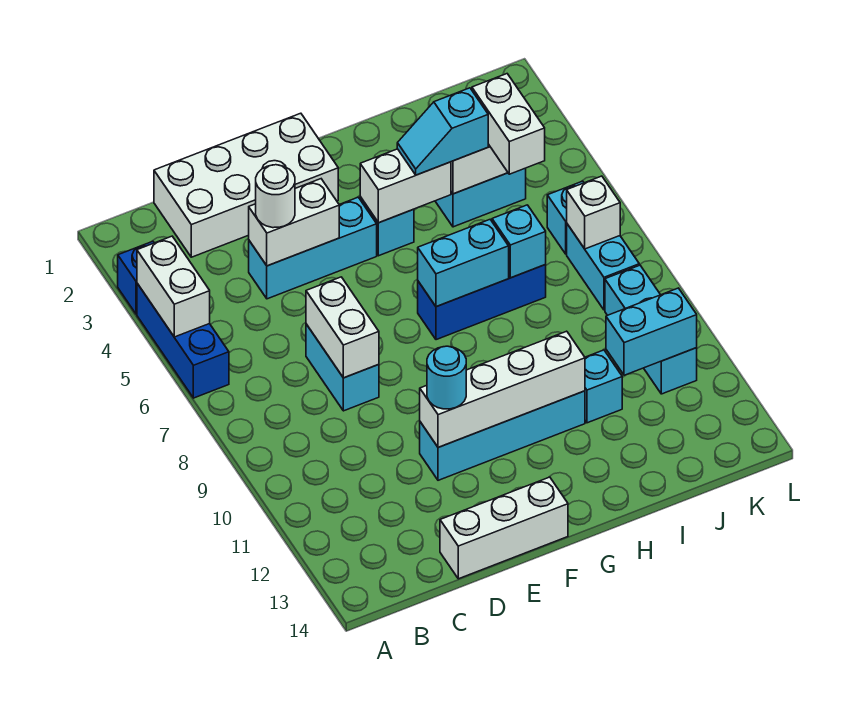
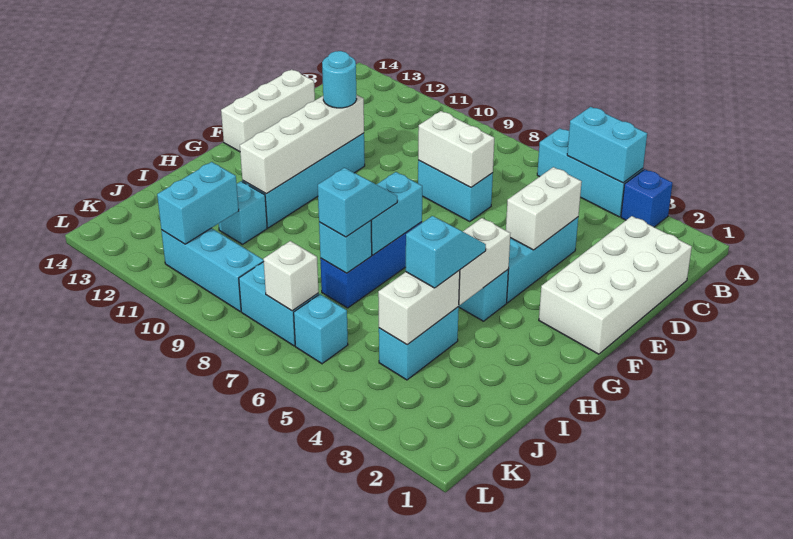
blue brick A4:A6 level 1 -> cyan brick A4:A6 level 1
white brick A4:A5 level 2 -> cyan brick A4:A5 level 2
white round brick D4 level 3 -> none
none -> cyan slope H7:I7 level 3 top I
white brick J4:J5 level 3 -> none

